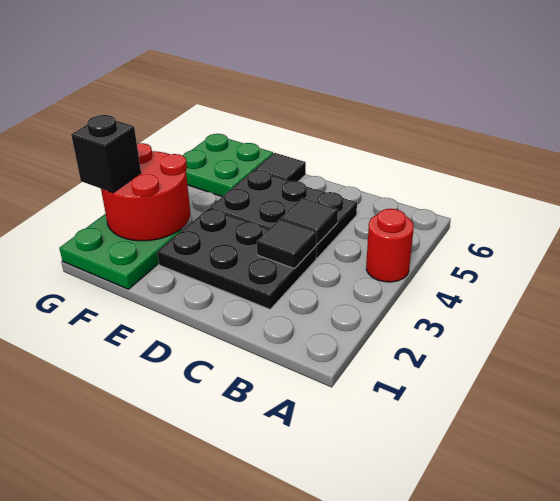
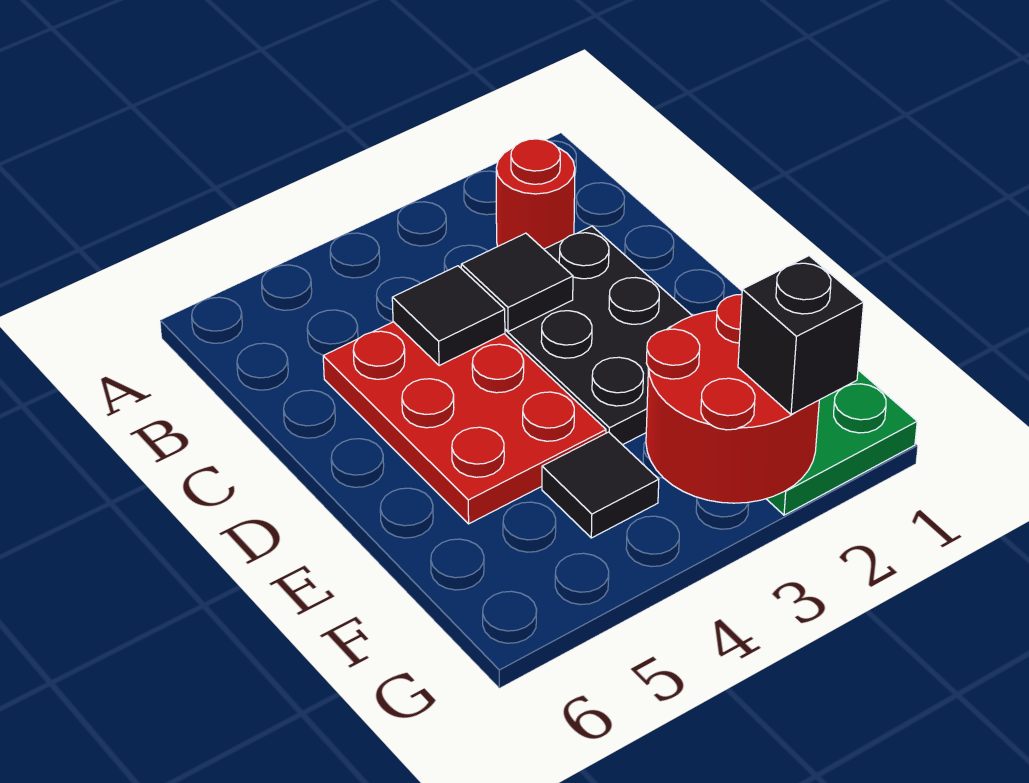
red round brick A4 level 1 -> red round brick B2 level 1
black plate C4:E5 level 1 -> red plate C4:E5 level 1
black tile E6 level 1 -> black tile F4 level 1
green plate F5:G6 level 1 -> none

